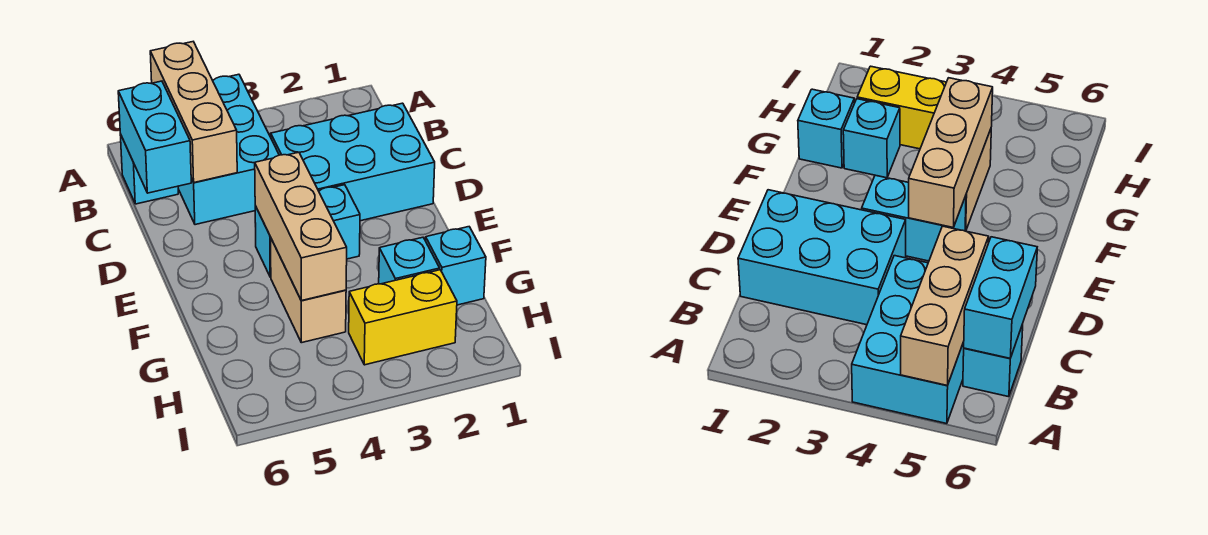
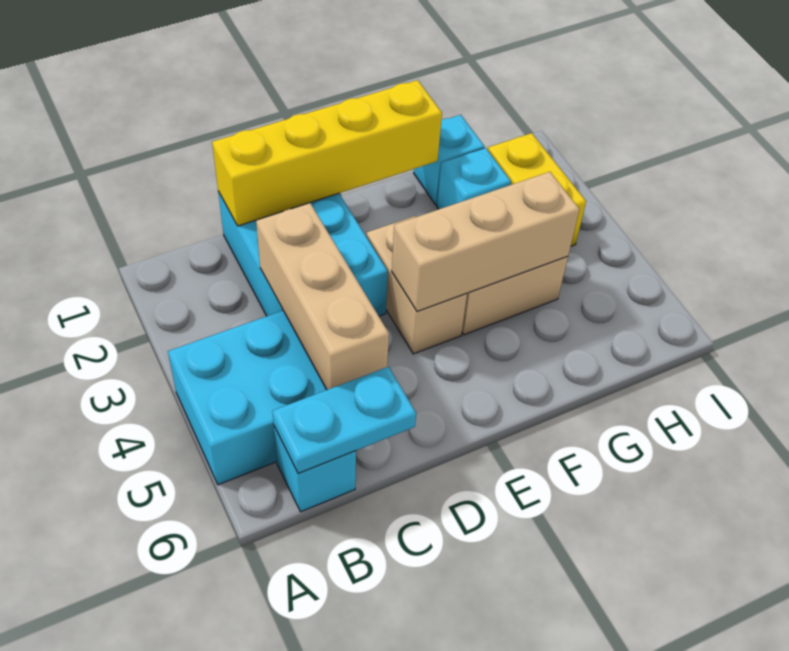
tan brick A5:C5 level 2 -> tan brick C3:C5 level 2
cyan brick B6:C6 level 2 -> cyan plate B6:C6 level 2
none -> yellow brick C1:F1 level 2
cyan brick E3:E4 level 1 -> tan brick E3:E4 level 1

